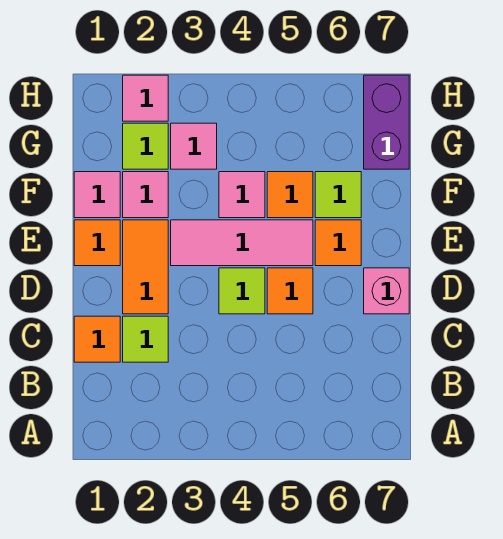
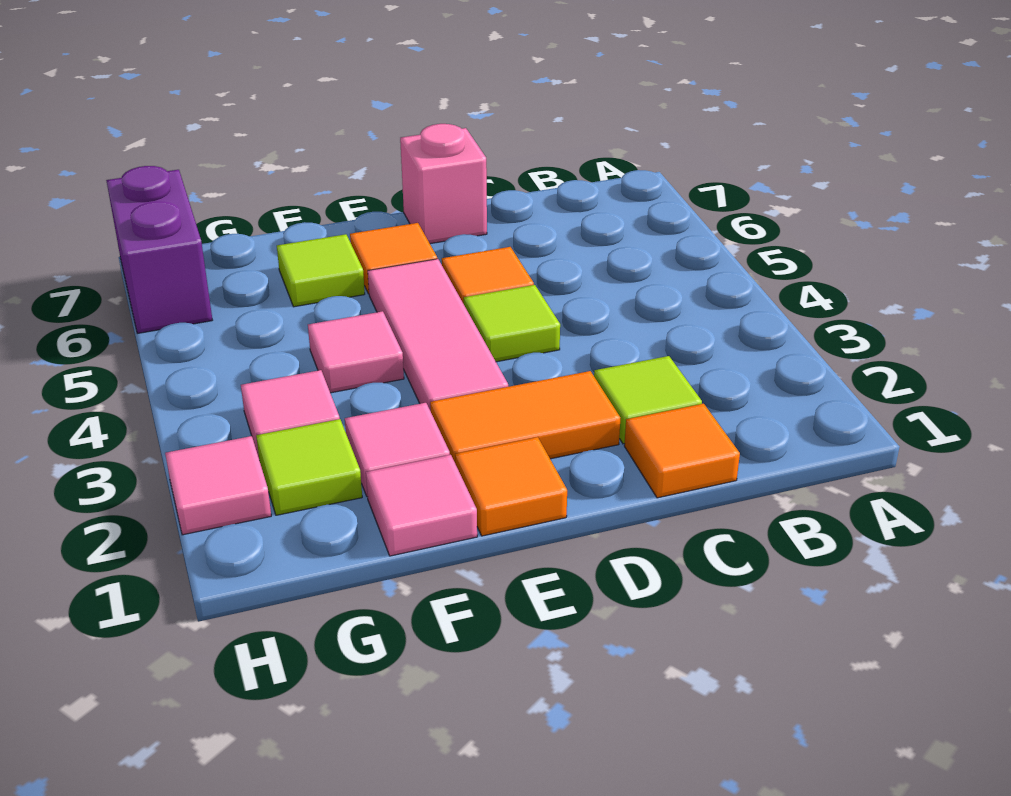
orange tile F5 level 1 -> none
purple brick G7:H7 level 1 -> purple brick H6:H7 level 1

